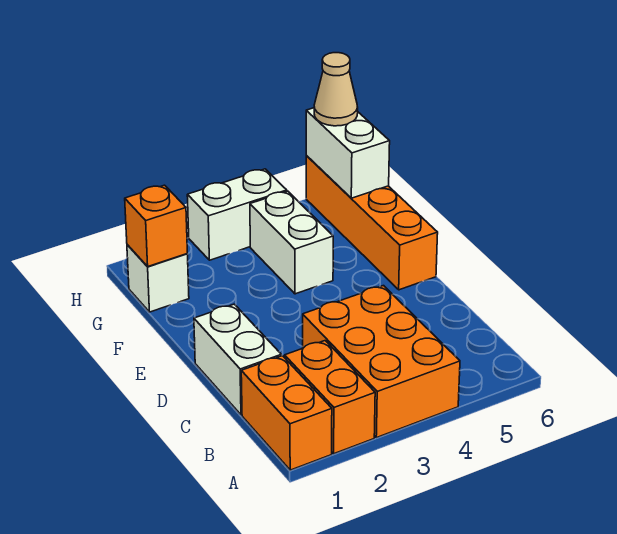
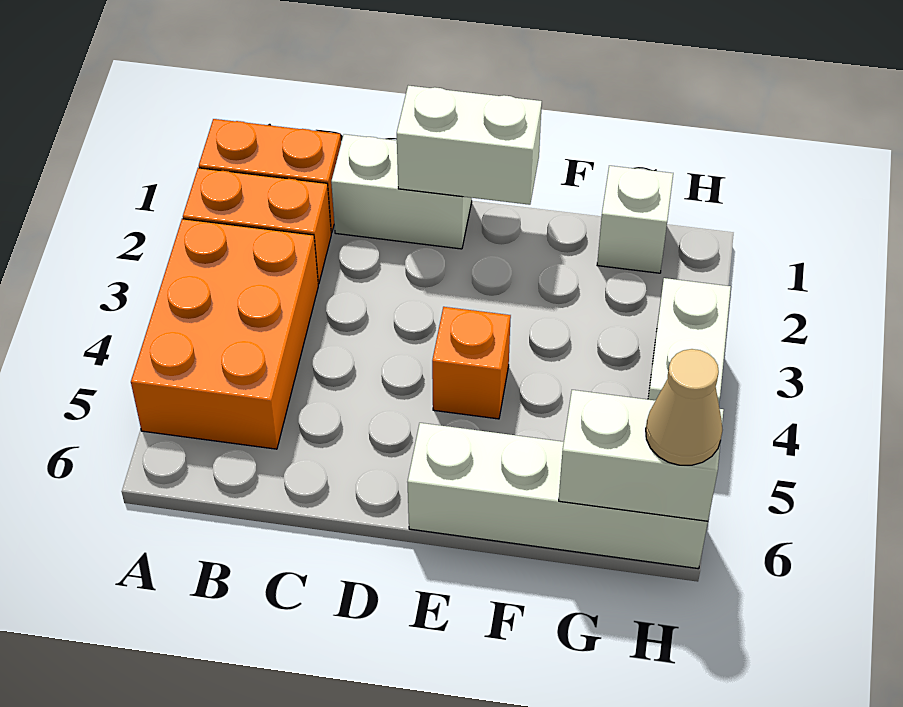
orange brick A3:C4 level 1 -> orange brick A3:B5 level 1
orange brick E6:H6 level 1 -> white brick E6:H6 level 1
white brick F4:G4 level 1 -> white brick D1:E1 level 2
orange brick G1 level 2 -> orange brick E4 level 1

